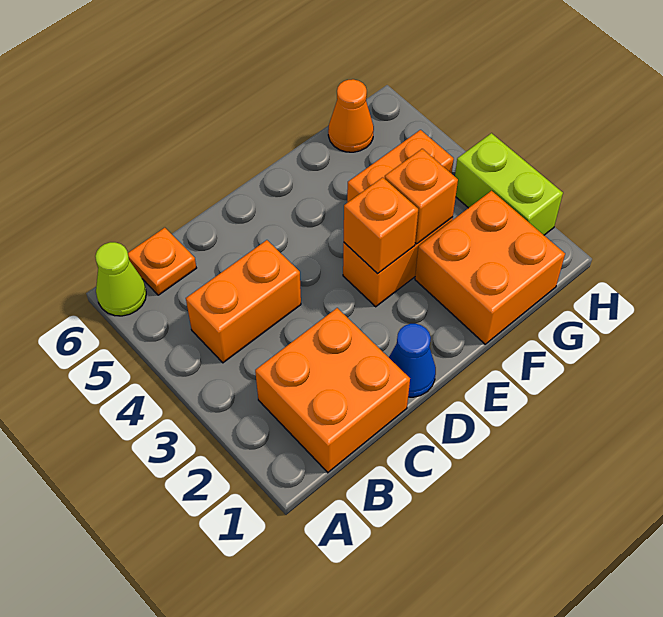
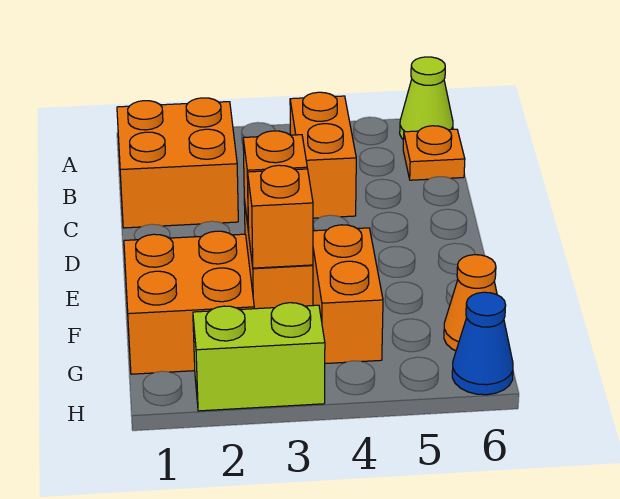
blue cone D1 level 1 -> blue cone H6 level 1

